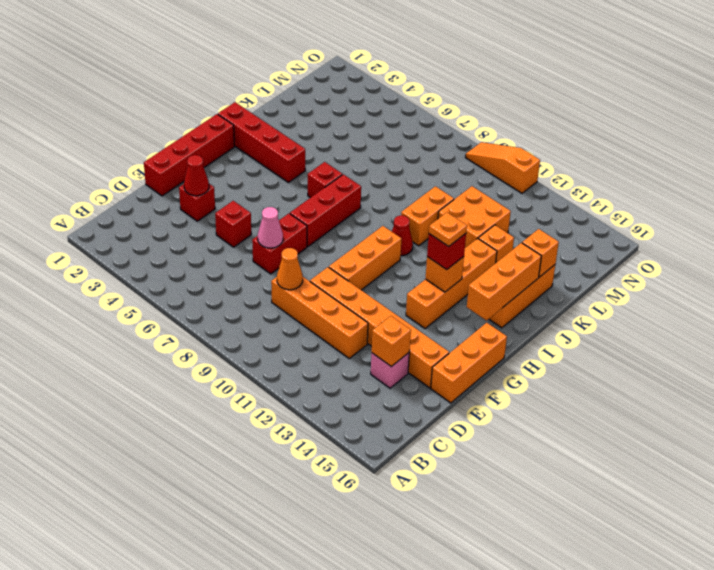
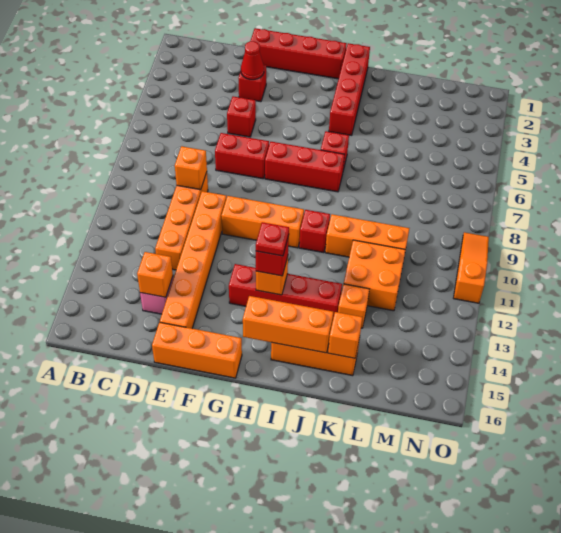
orange cone D9 level 2 -> orange brick D9 level 2
pink cone E7 level 2 -> none
orange brick G13:J13 level 1 -> red brick G13:J13 level 1
orange plate H13 level 4 -> red plate H13 level 4
red cone I10 level 1 -> red brick I10 level 1
orange brick J10:K10 level 1 -> orange brick J10:L10 level 1

